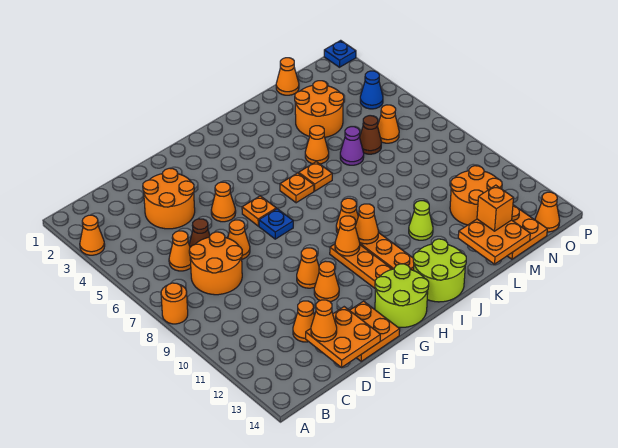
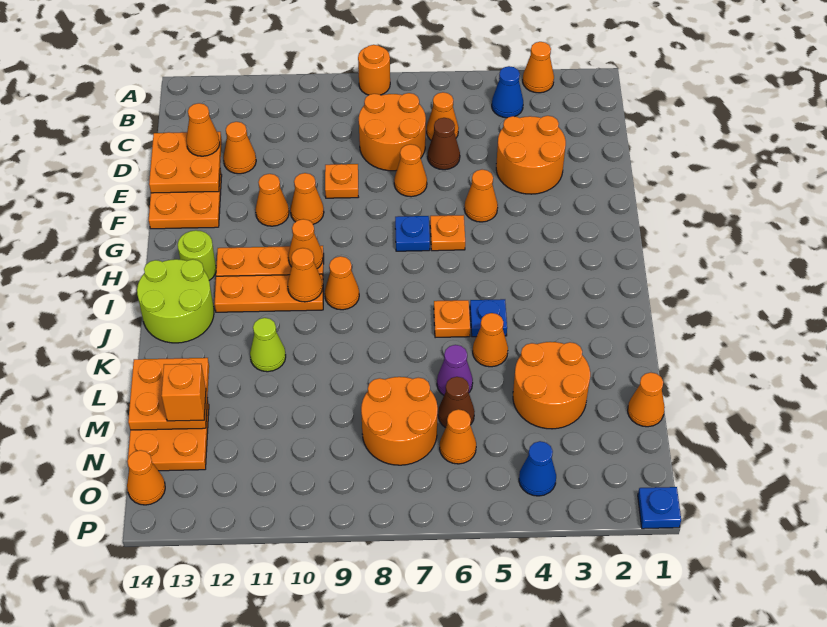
none -> blue cone B4 level 1
lime round brick G13:H14 level 1 -> lime round brick H13 level 1
orange plate I6 level 1 -> orange plate E9 level 1
none -> blue plate J5 level 1
orange round brick M11:N12 level 1 -> orange round brick M7:N8 level 1

